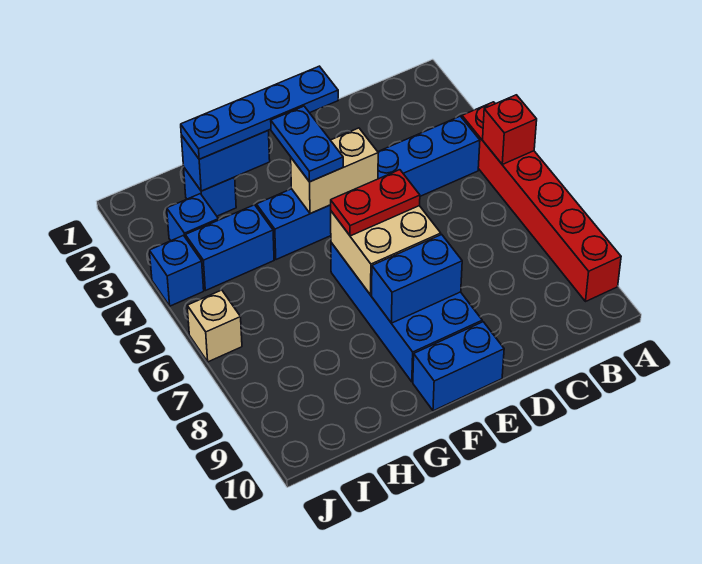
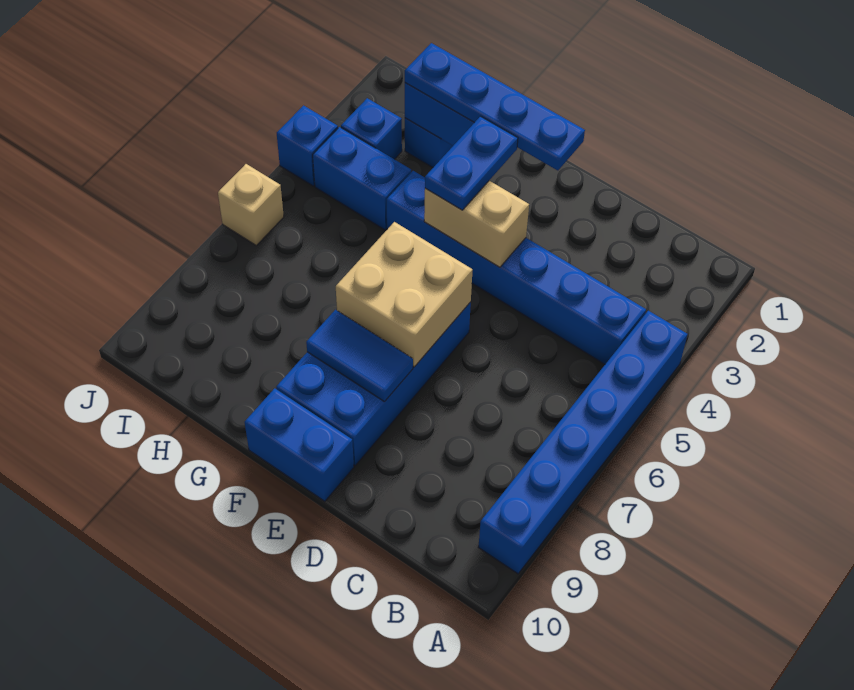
red brick A4:A9 level 1 -> blue brick A4:A9 level 1
red brick A5 level 2 -> none
red plate E6:F6 level 3 -> none
blue brick E8:F8 level 2 -> blue tile E8:F8 level 2

